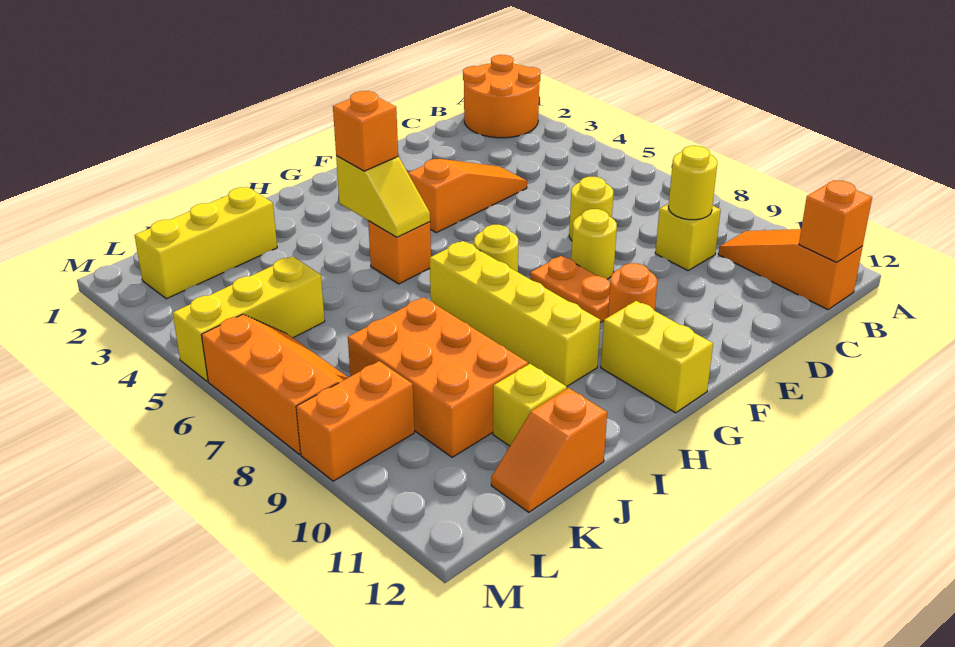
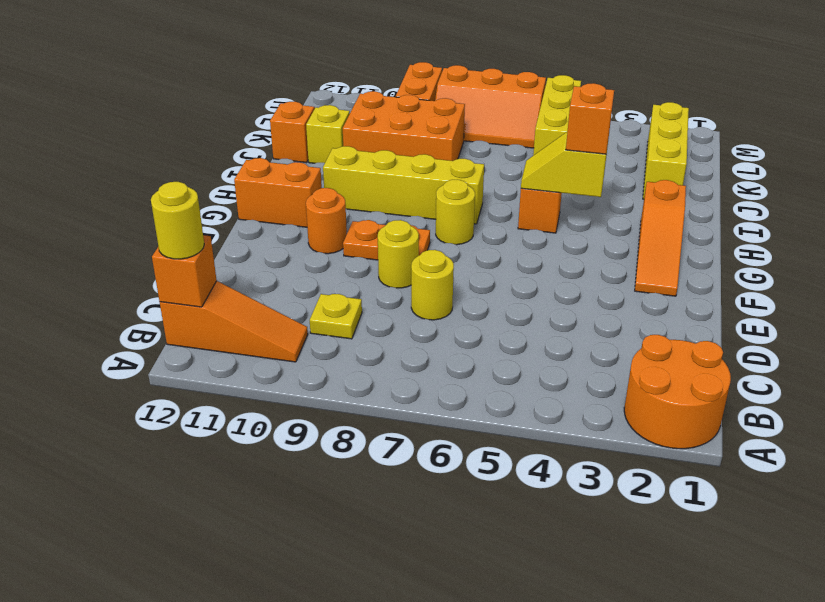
yellow brick C9 level 1 -> yellow plate C9 level 1
yellow round brick C9 level 2 -> yellow round brick B12 level 3
orange slope D4:F4 level 1 top F -> orange slope F2:H2 level 1 top H
yellow brick G11:G12 level 1 -> orange brick G11:G12 level 1

